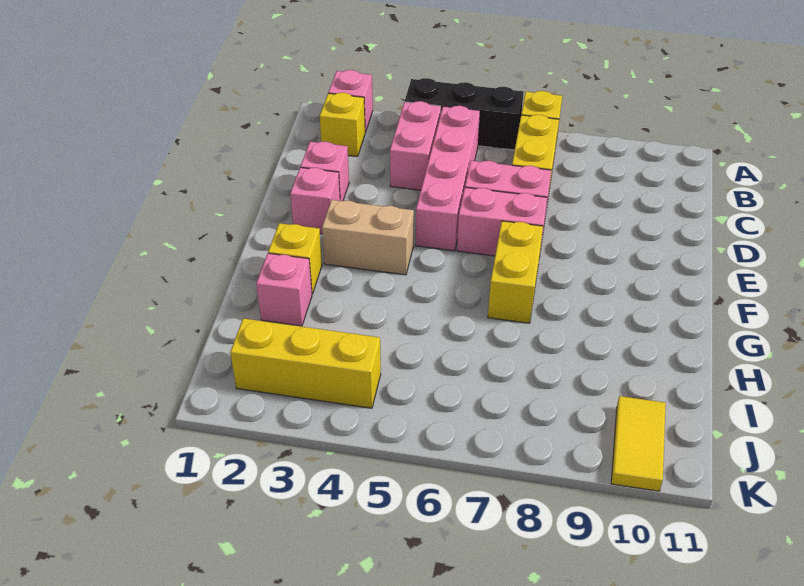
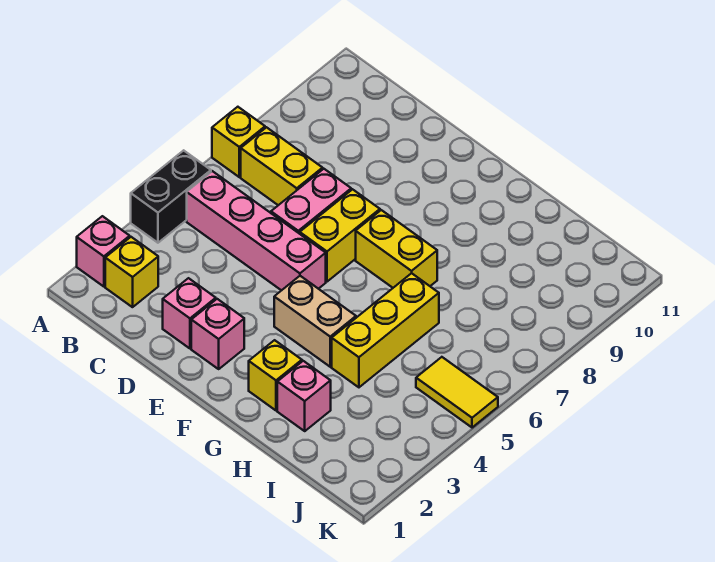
black brick A4:A6 level 1 -> black brick A4:A5 level 1
pink brick B4:C4 level 1 -> none
pink brick E6:E7 level 1 -> yellow brick E6:E7 level 1
tan brick F3:F4 level 1 -> tan brick F4:G4 level 1
yellow brick J2:J4 level 1 -> yellow brick H4:H6 level 1
yellow tile J10:K10 level 1 -> yellow tile J5:K5 level 1

